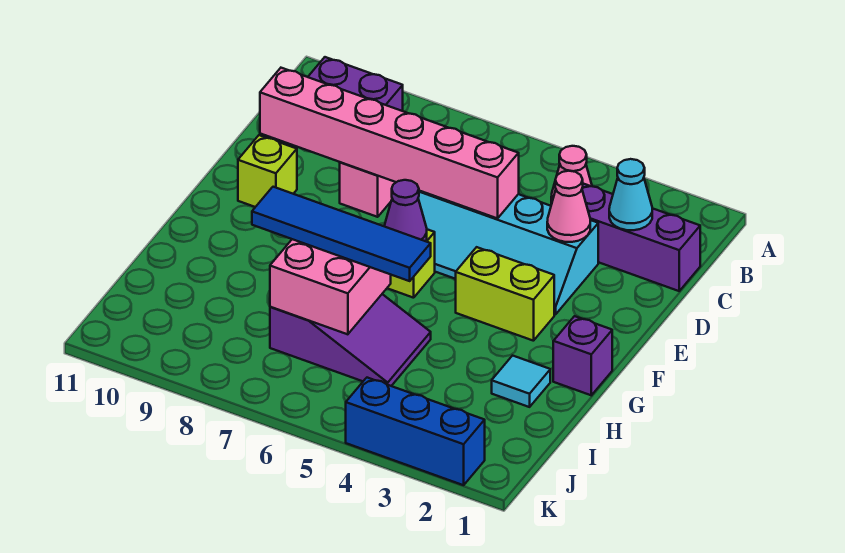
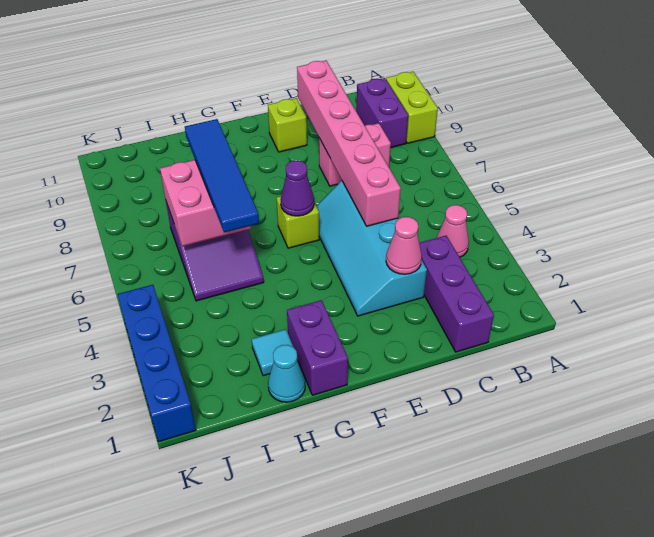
cyan cone C2 level 2 -> cyan cone H1 level 1
lime brick F3:F4 level 1 -> lime brick A9:A10 level 1
purple brick G1 level 1 -> purple brick G1:G2 level 1
blue brick K2:K4 level 1 -> blue brick K1:K4 level 1

